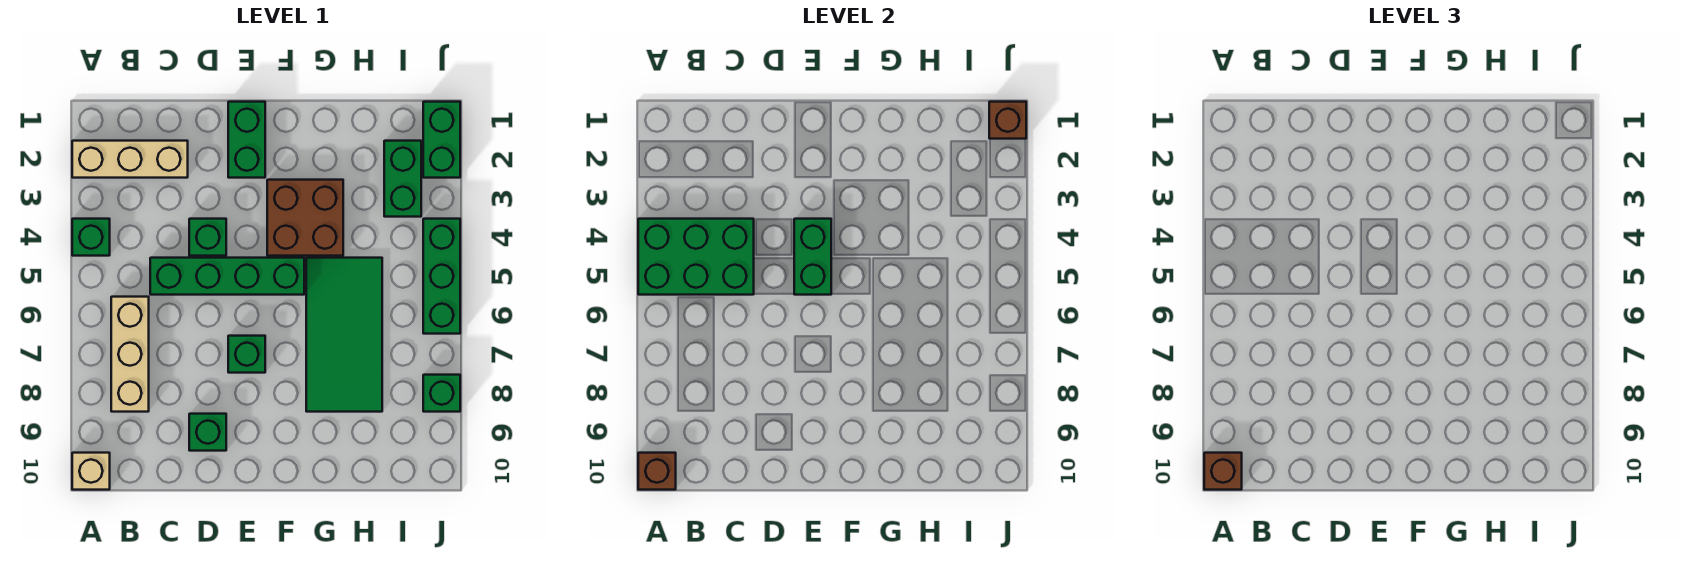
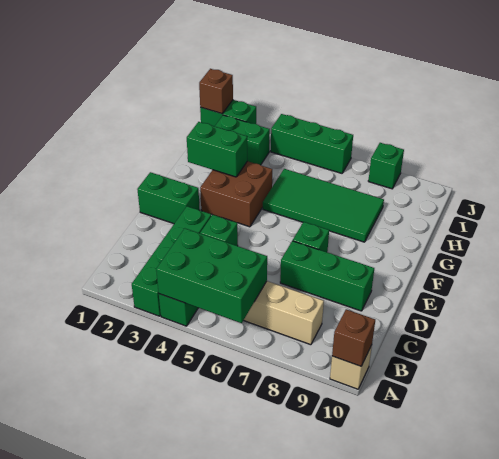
tan brick A2:C2 level 1 -> none
green brick A4:C5 level 2 -> green brick A4:B6 level 2
brown brick A10 level 3 -> none
green brick C5:F5 level 1 -> green brick A3:D3 level 1
green brick D9 level 1 -> green brick D7:D9 level 1
green brick E4:E5 level 2 -> green brick G2:G3 level 2

